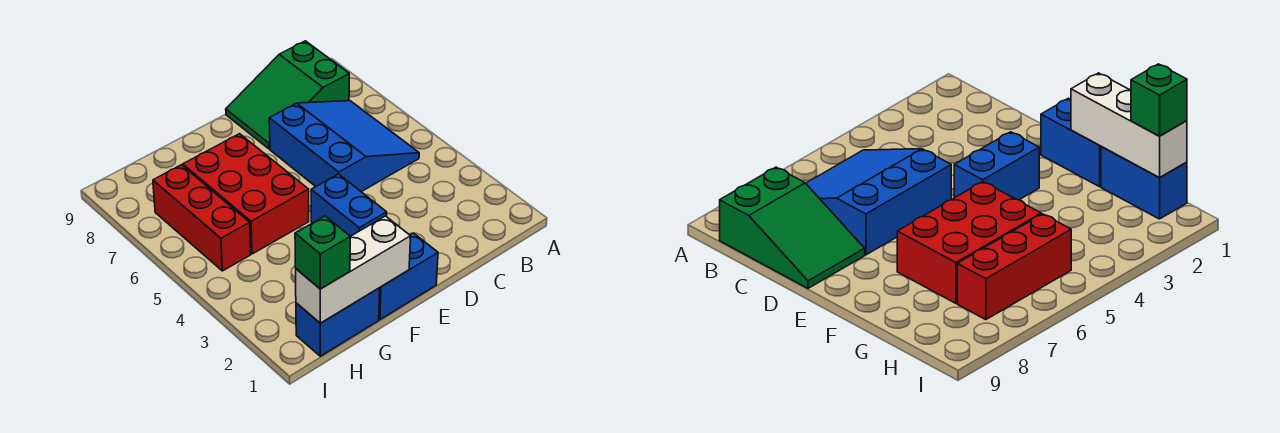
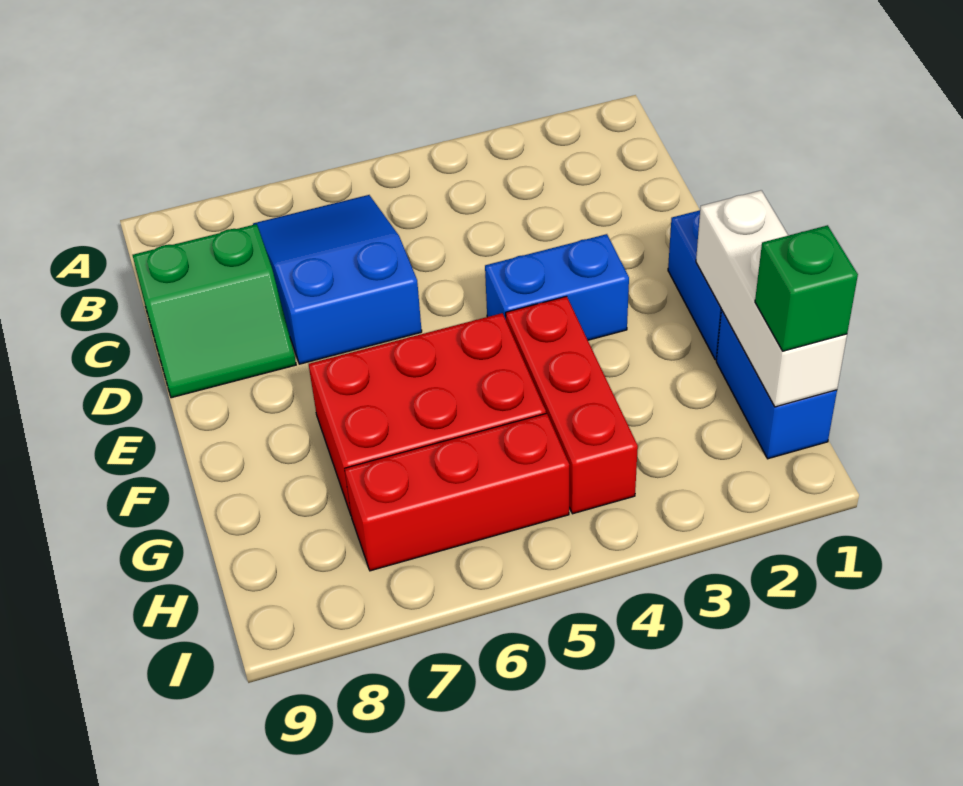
blue slope B5:D7 level 1 top D -> blue slope B6:D7 level 1 top D
green slope B8:D9 level 1 top B -> green slope C8:D9 level 1 top C
none -> red brick F4:H4 level 1

